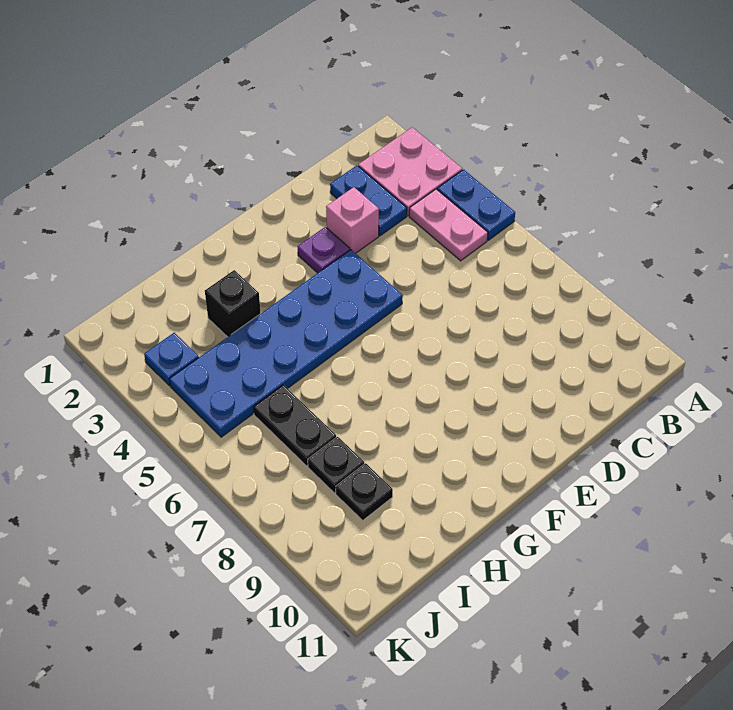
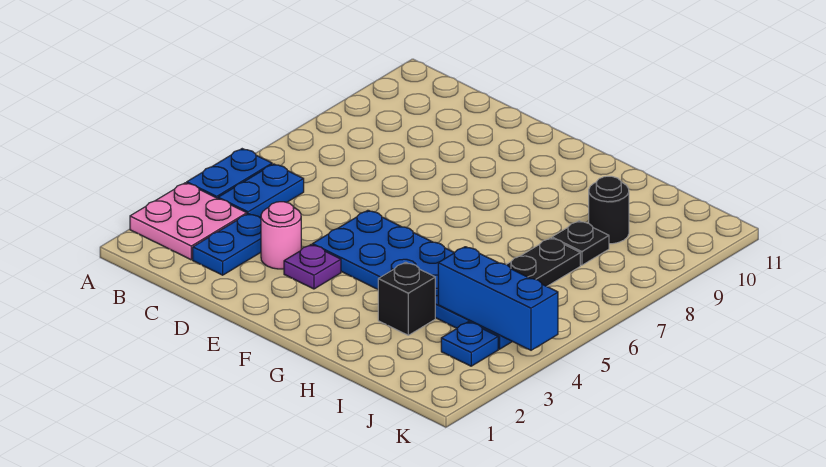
pink plate B4:B5 level 1 -> blue plate B4:B5 level 1
pink brick D3 level 1 -> pink round brick D3 level 1
none -> blue brick I4:K4 level 2
black plate I9 level 1 -> black round brick I9 level 1

